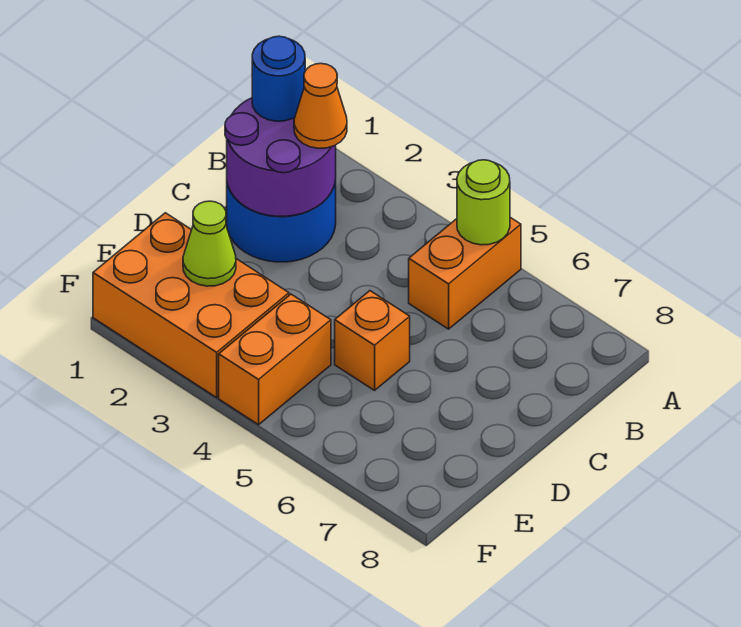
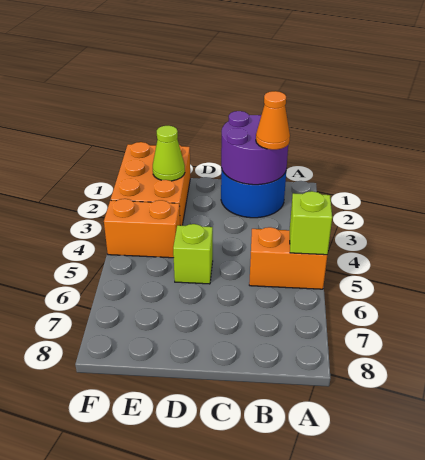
lime round brick A5 level 2 -> lime brick A5 level 2
blue round brick B1 level 3 -> none
orange brick D5 level 1 -> lime brick D5 level 1

